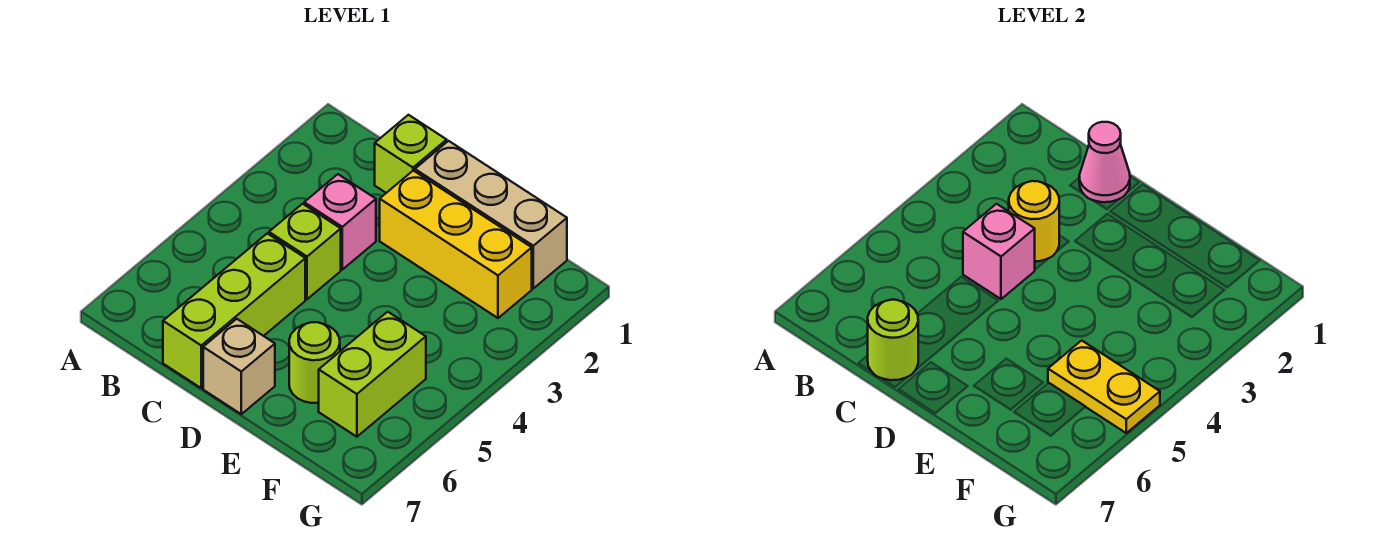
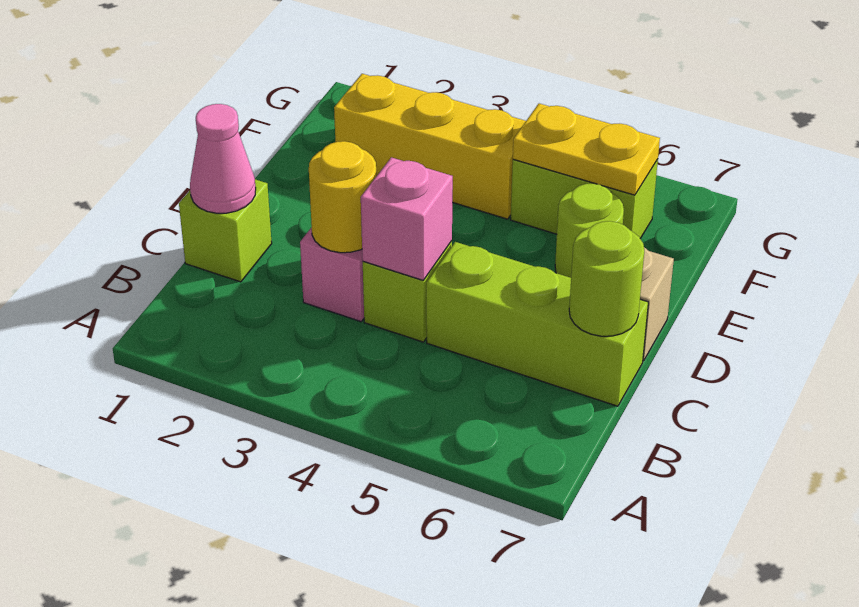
tan brick D1:F1 level 1 -> none
yellow brick D2:F2 level 1 -> yellow brick F2:F4 level 1
yellow plate F5:G5 level 2 -> yellow plate F5:F6 level 2

